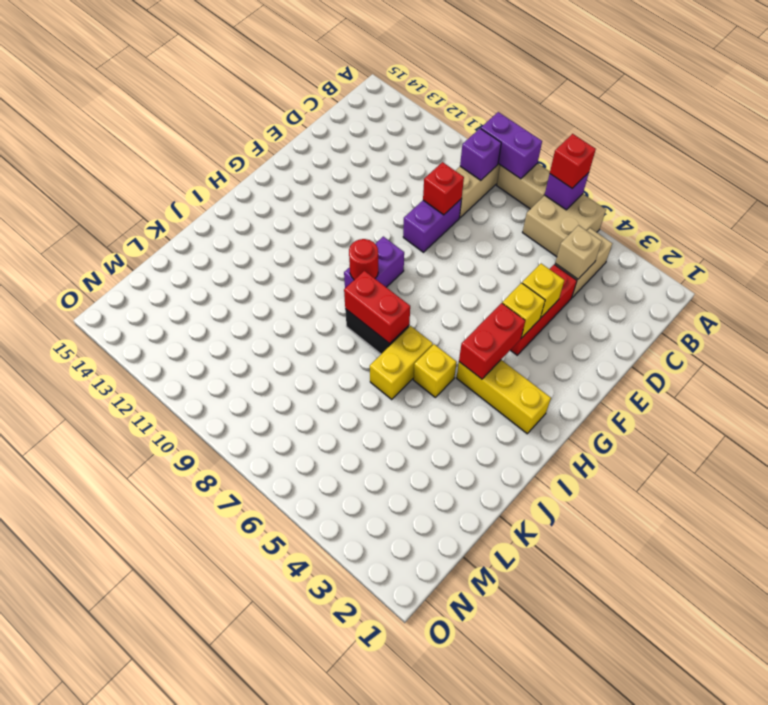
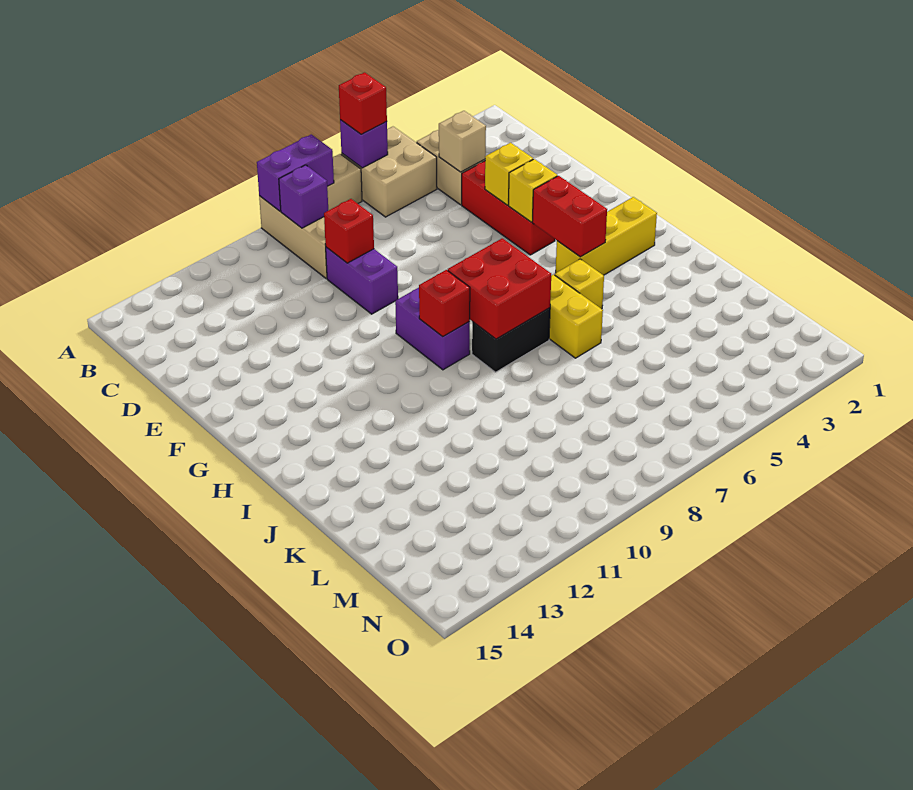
red round brick H9 level 2 -> red brick H9 level 2
red brick I7:I8 level 2 -> red brick H7:I8 level 2

